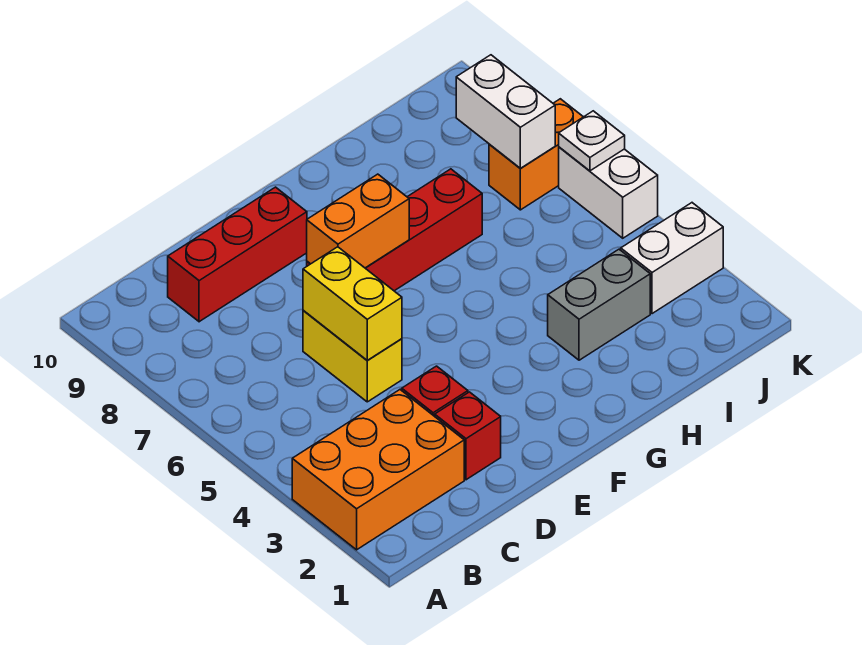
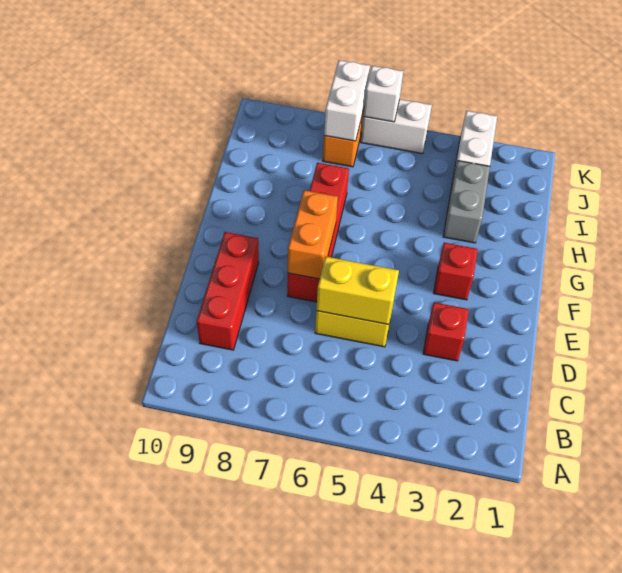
orange brick A2:C3 level 1 -> none
red brick D2 level 1 -> red brick F3 level 1
white brick J7:J8 level 2 -> white brick J7:K7 level 2
white plate K6 level 2 -> white brick K6 level 2

